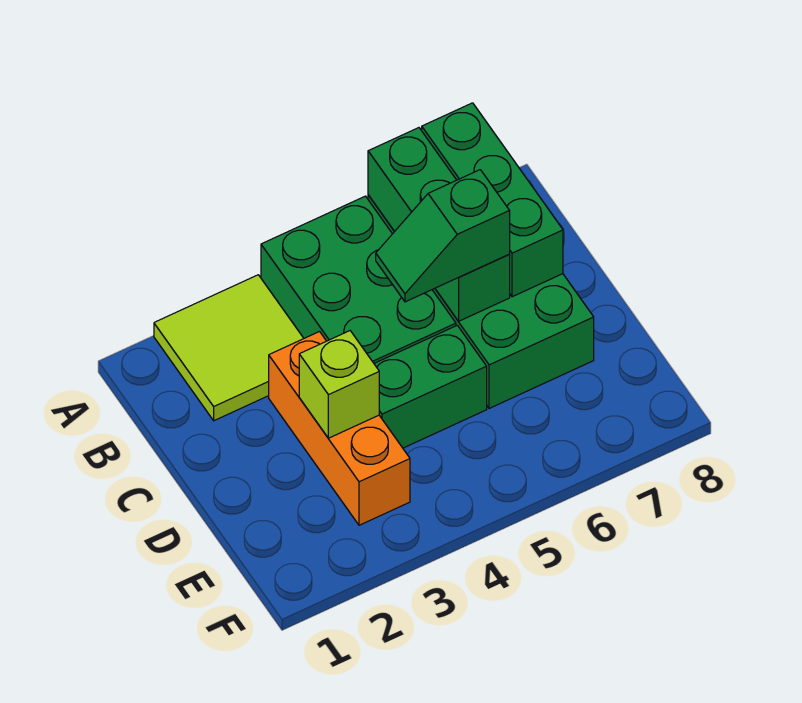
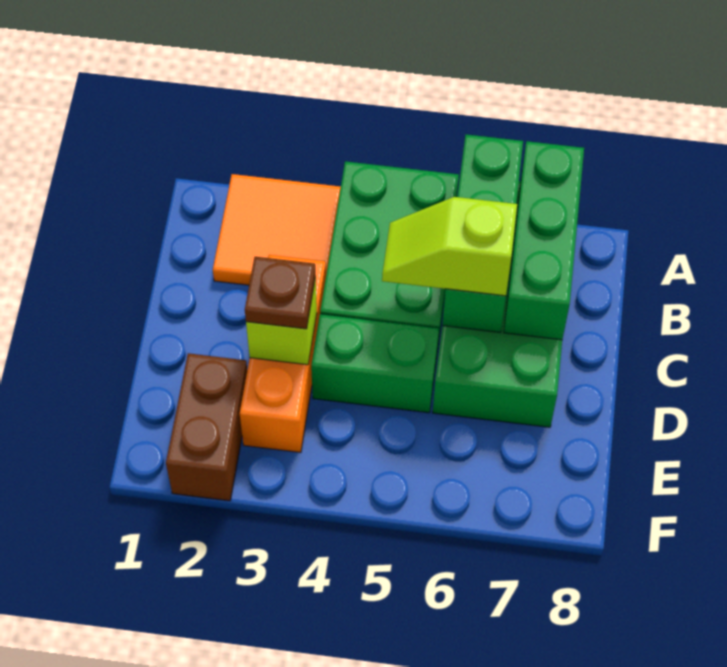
lime tile A2:B3 level 1 -> orange tile A2:B3 level 1
green slope C5:C6 level 3 top 6 -> lime slope C5:C6 level 3 top 6
none -> brown plate D3 level 3
none -> brown brick E2:F2 level 1

